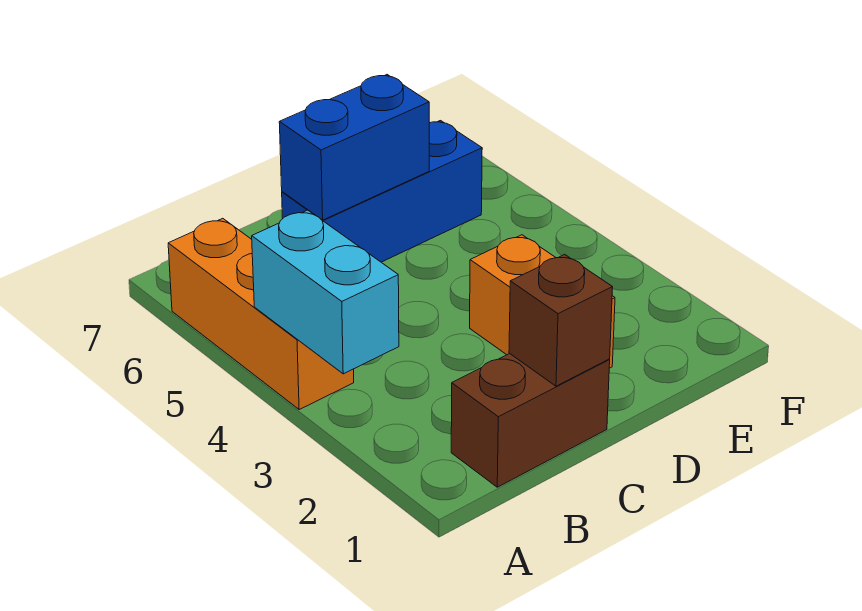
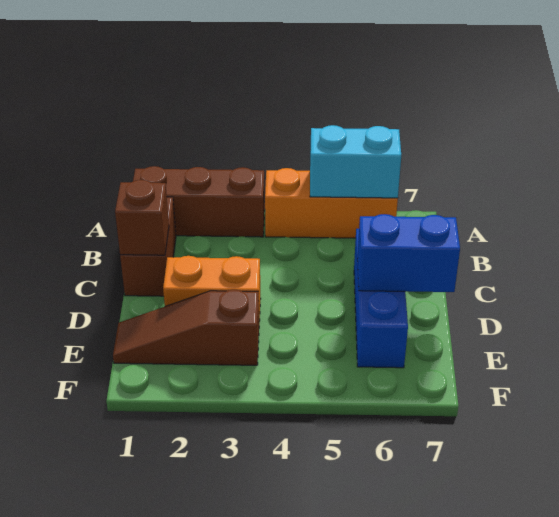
none -> brown brick A1:A3 level 1
cyan brick A3:A4 level 2 -> cyan brick A5:A6 level 2
blue brick C6:D6 level 2 -> blue brick D6:D7 level 2
none -> brown slope E1:E3 level 1 top 3

